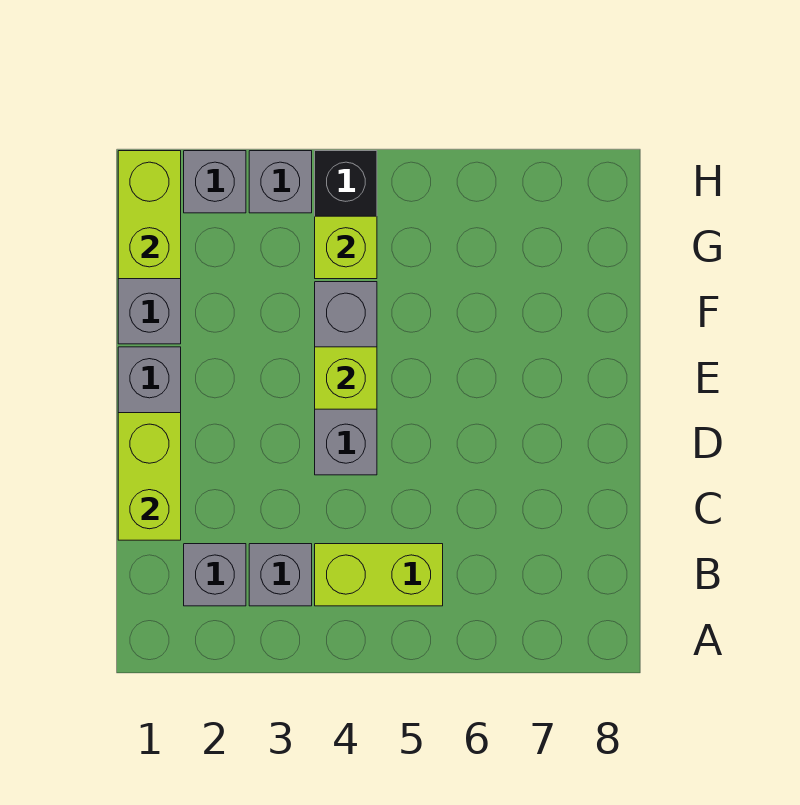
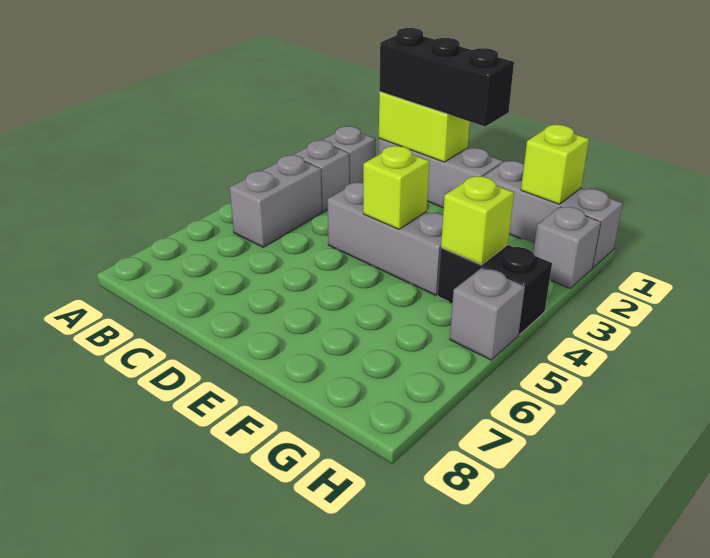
lime brick B4:B5 level 1 -> grey brick B4:B5 level 1
none -> black brick C1:E1 level 3
lime brick G1:H1 level 2 -> lime brick G1 level 2
grey brick H3 level 1 -> grey brick H5 level 1

